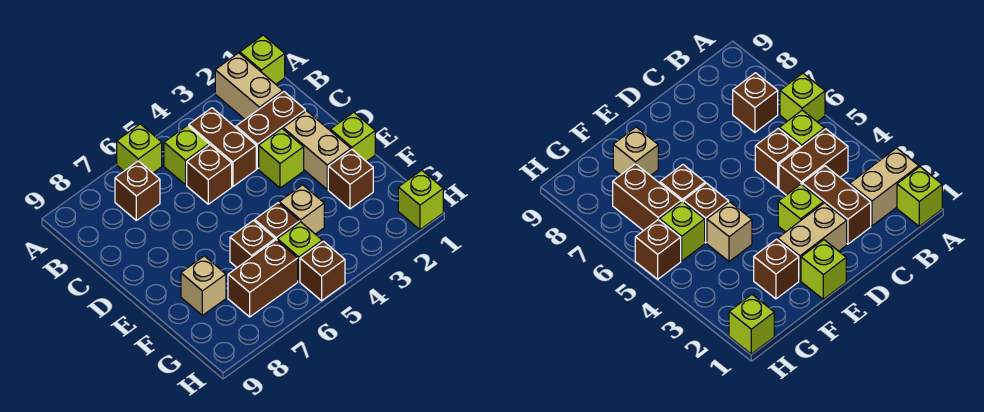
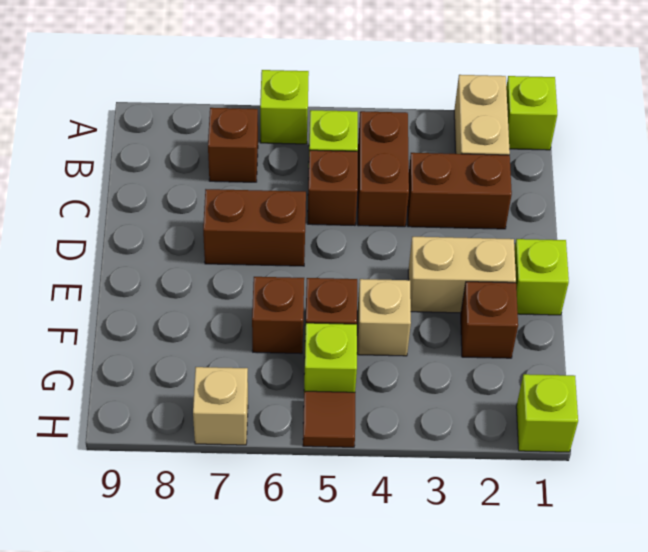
tan brick D2:E2 level 1 -> tan brick E2:E3 level 1
lime brick D3 level 1 -> none
tan brick F8 level 1 -> tan brick H7 level 1
brown brick G6:G7 level 1 -> brown brick D6:D7 level 1
brown brick H5 level 1 -> brown tile H5 level 1

